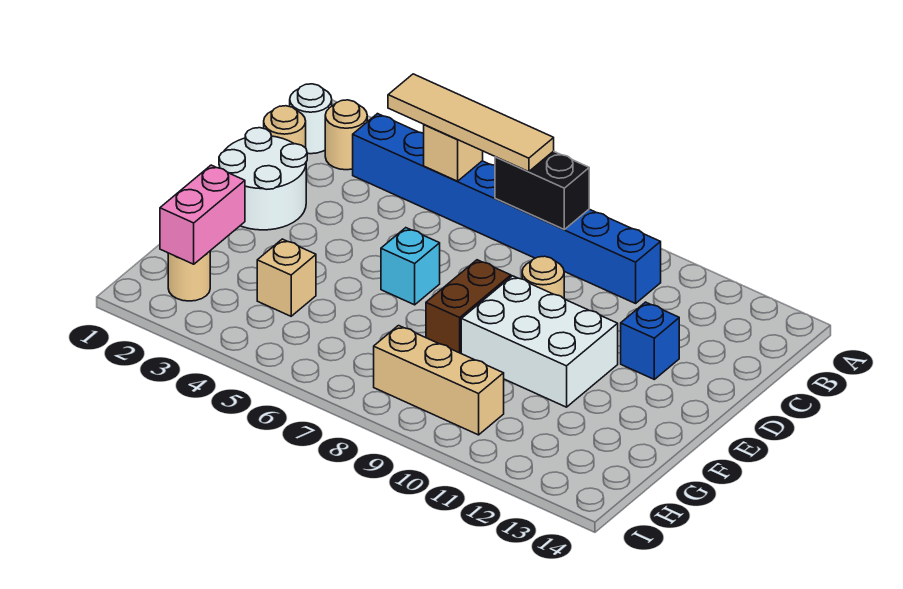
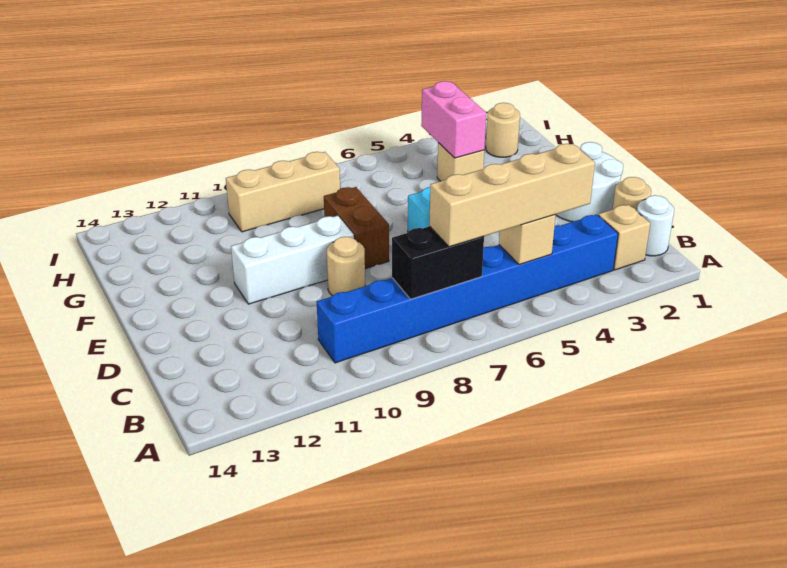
tan round brick B2 level 1 -> tan brick B2 level 1
tan tile B4:B7 level 3 -> tan brick B4:B7 level 3
blue brick D12 level 1 -> none
white brick E9:F11 level 1 -> white brick E9:E11 level 1
pink brick G2:H2 level 2 -> pink brick G4:H4 level 2

